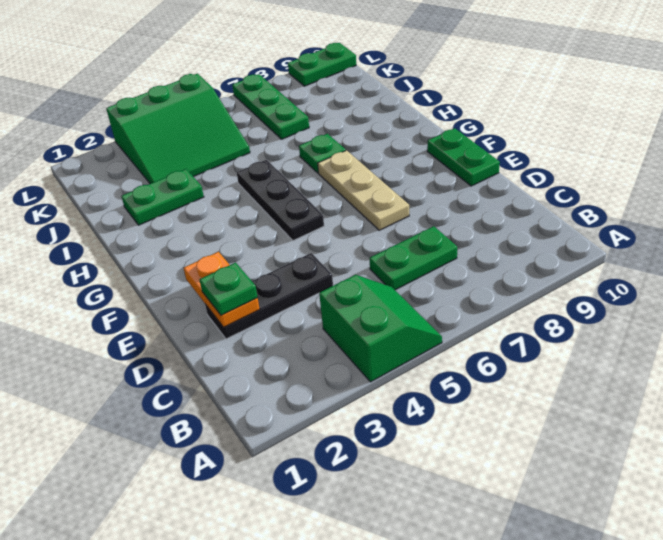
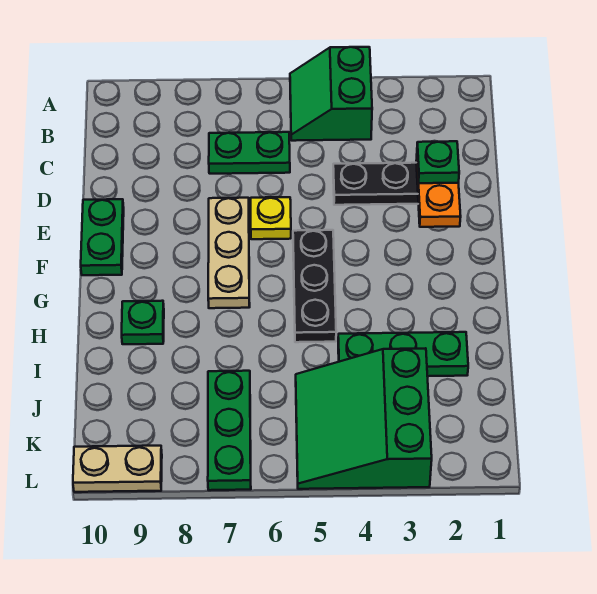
none -> yellow plate E6 level 1
green plate H7 level 1 -> green plate H9 level 1
green plate I2:I3 level 1 -> green plate I2:I4 level 1
green slope J3:L5 level 1 top L -> green slope J3:L5 level 1 top 3
green plate L9:L10 level 1 -> tan plate L9:L10 level 1

